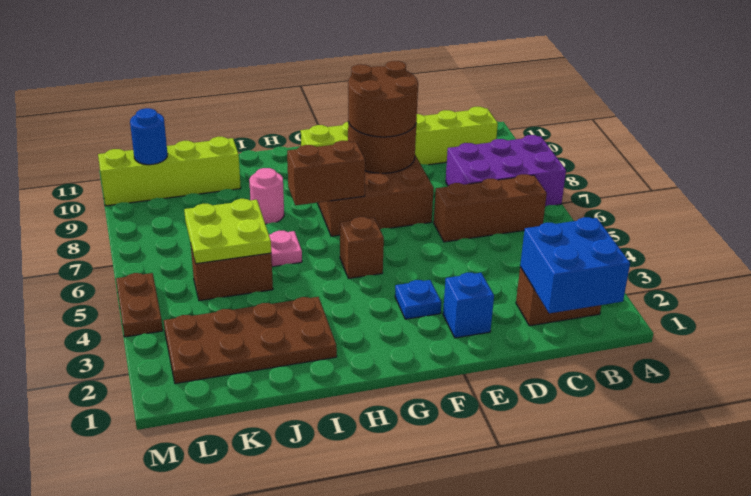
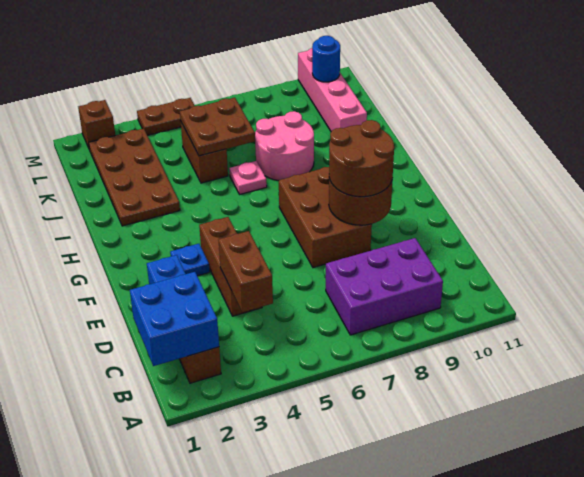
purple brick A7:C8 level 1 -> purple brick B7:C9 level 1
brown brick B6:D6 level 1 -> brown brick D4:F4 level 1
lime brick B10:G10 level 1 -> none
brown brick G5 level 1 -> brown brick M2 level 1
brown brick G7:H7 level 2 -> brown brick C4:D4 level 2
pink round brick I8 level 1 -> pink round brick I7:J8 level 1
lime plate J5:K6 level 2 -> brown plate J5:K6 level 2
lime brick J10:M10 level 1 -> pink brick J10:M10 level 1

